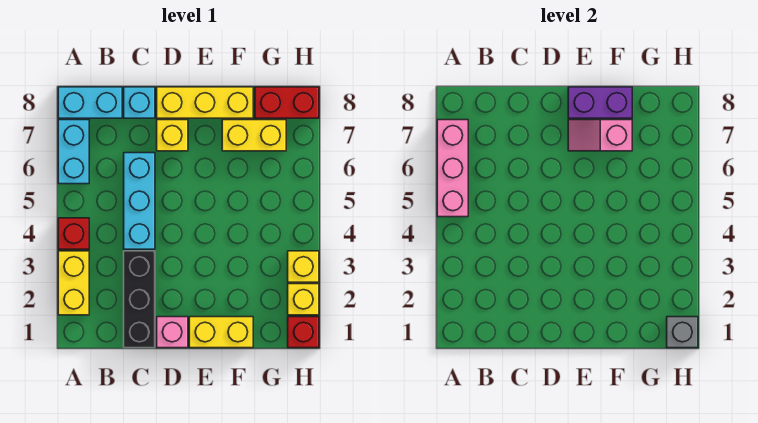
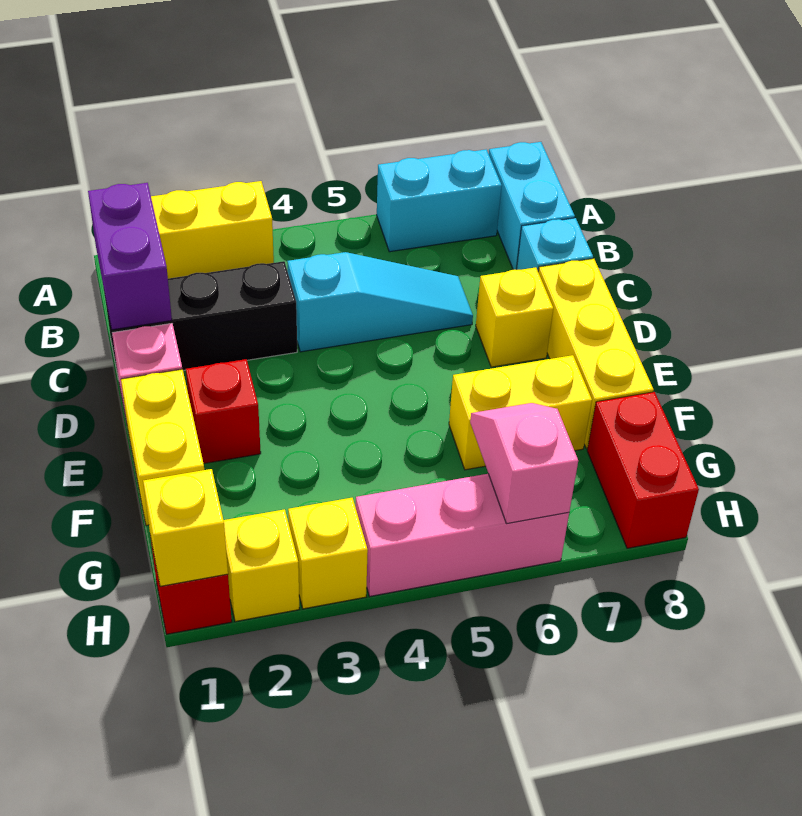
red brick A4 level 1 -> red brick E2 level 1
pink brick A5:A7 level 2 -> pink brick H4:H6 level 1
cyan brick C4:C6 level 1 -> cyan slope C4:C6 level 1 top 4
pink slope E7:F7 level 2 top F -> pink slope G6:H6 level 2 top H
purple brick E8:F8 level 2 -> purple brick B1:C1 level 2
yellow brick F7:G7 level 1 -> yellow brick F6:F7 level 1
grey brick H1 level 2 -> yellow brick H1 level 2

